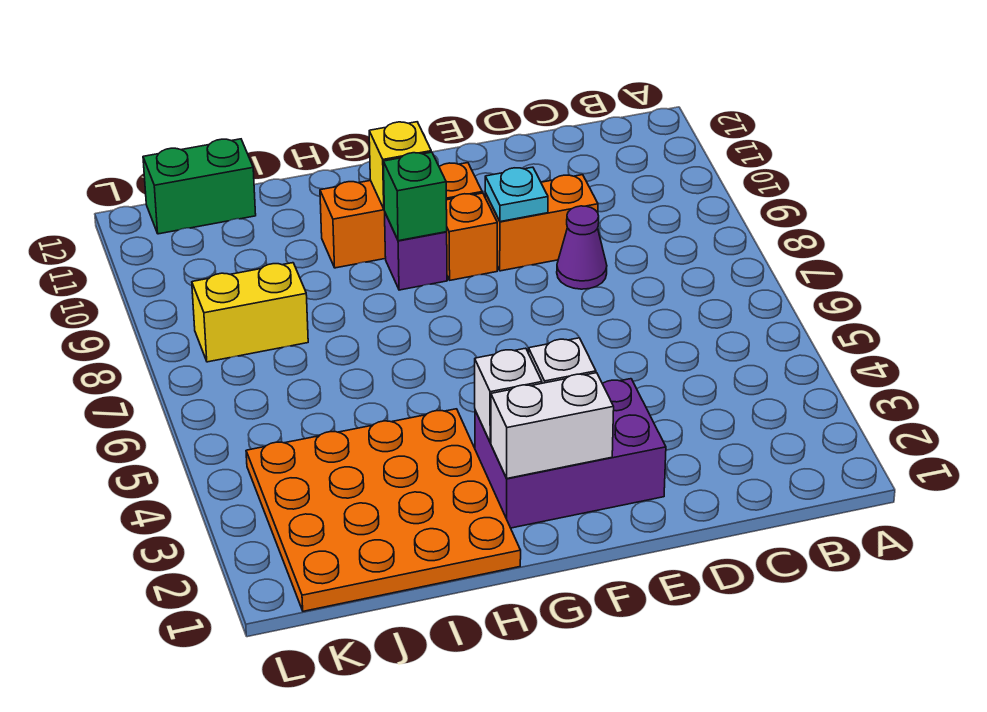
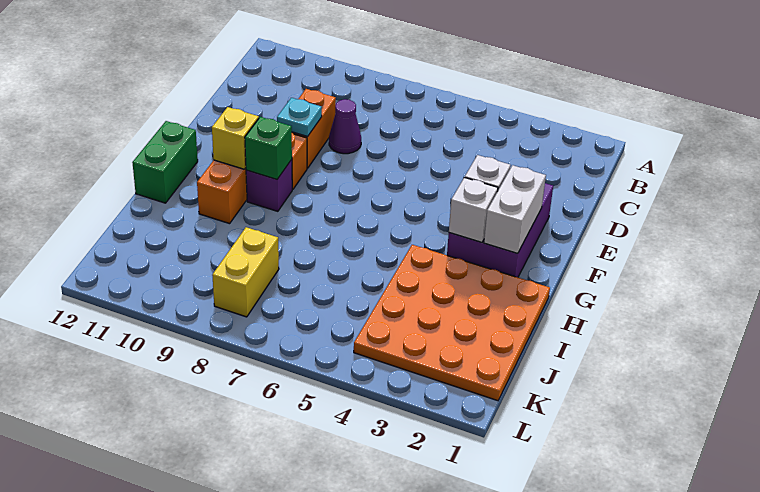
green brick J12:K12 level 1 -> green brick G12:H12 level 1

